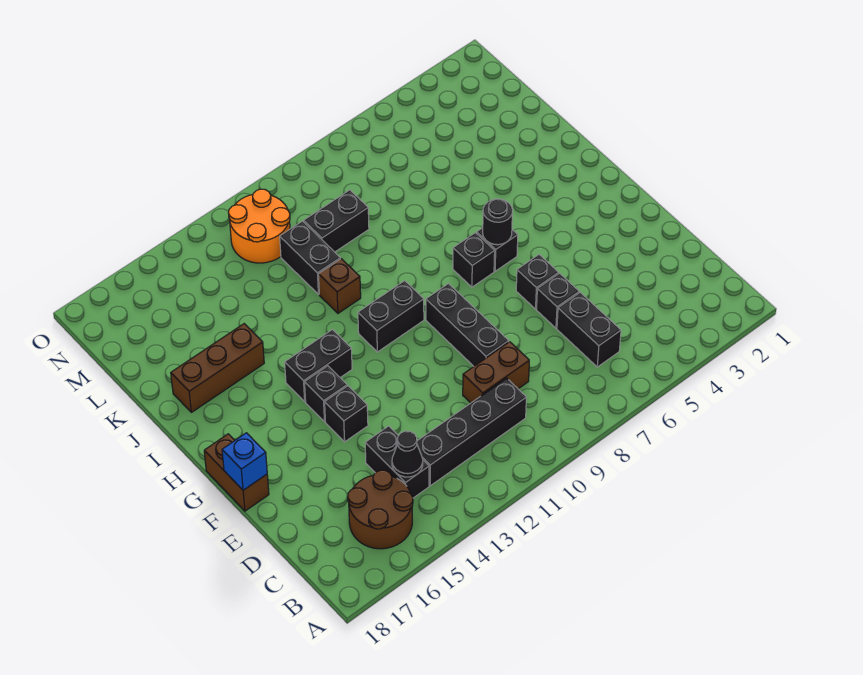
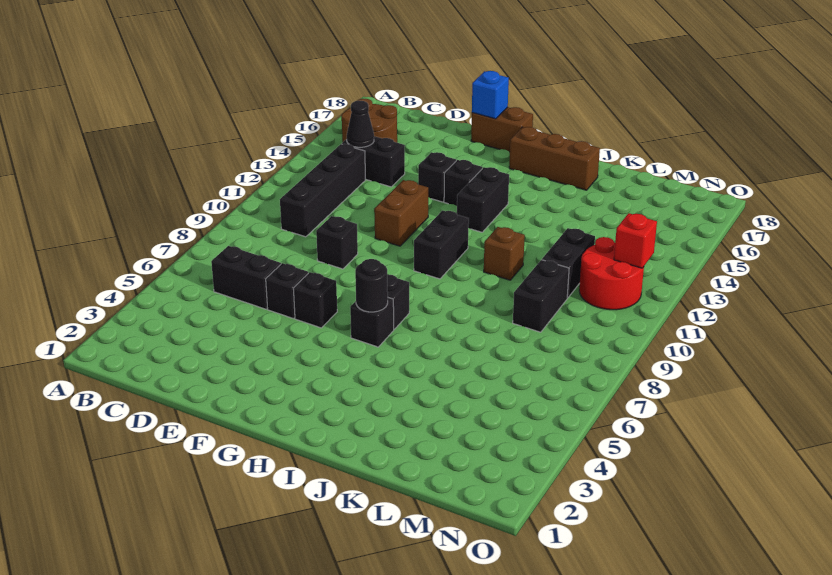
brown brick D9:D10 level 1 -> brown brick F11:F12 level 1
black brick E9:G9 level 1 -> black brick E9 level 1
brown brick J15:J17 level 1 -> brown brick H17:J17 level 1
black brick K11:L11 level 1 -> black brick L11:L12 level 1
orange round brick M11:N12 level 1 -> red round brick M11:N12 level 1
none -> red brick N12 level 2

